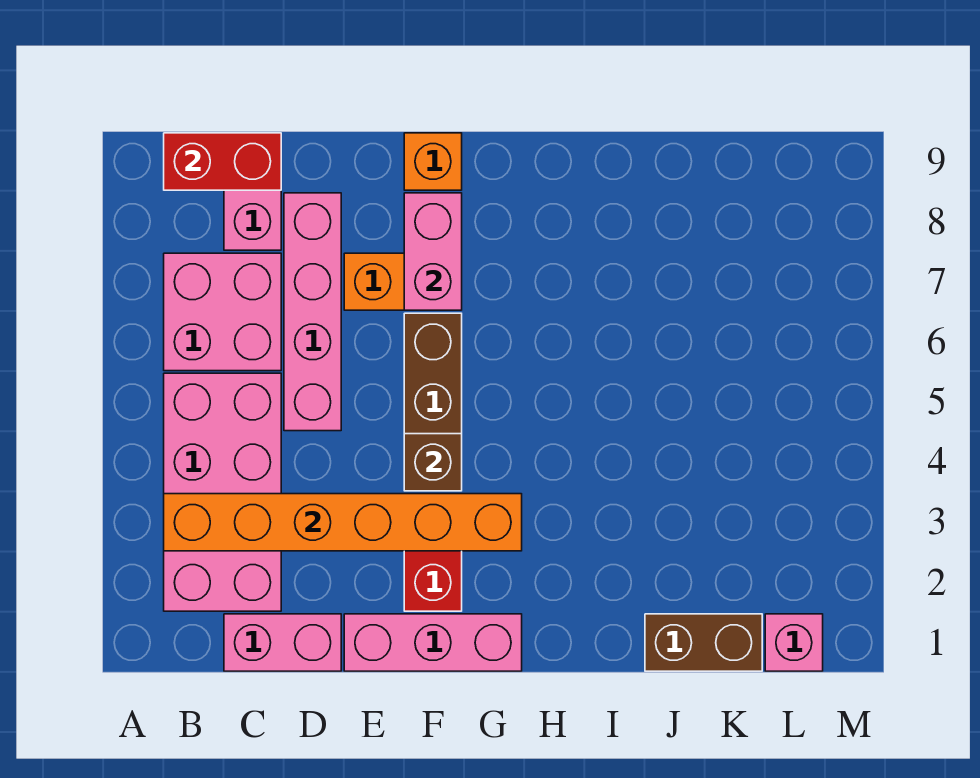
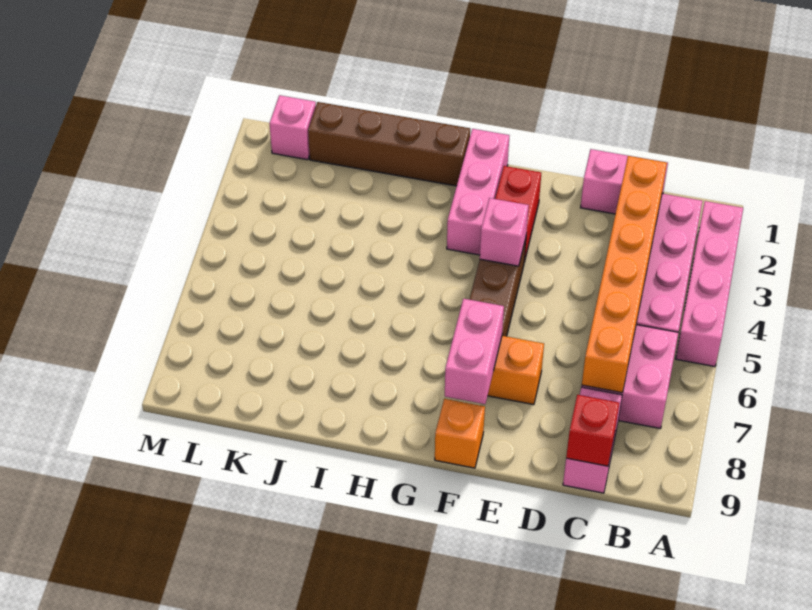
orange brick B3:G3 level 2 -> orange brick C2:C7 level 2
red brick B9:C9 level 2 -> red brick C9 level 2
pink brick D5:D8 level 1 -> pink brick A2:A5 level 1
pink brick E1:G1 level 1 -> pink brick G1:G3 level 1
brown brick F4 level 2 -> pink brick F4 level 2
brown brick J1:K1 level 1 -> brown brick H1:K1 level 1

